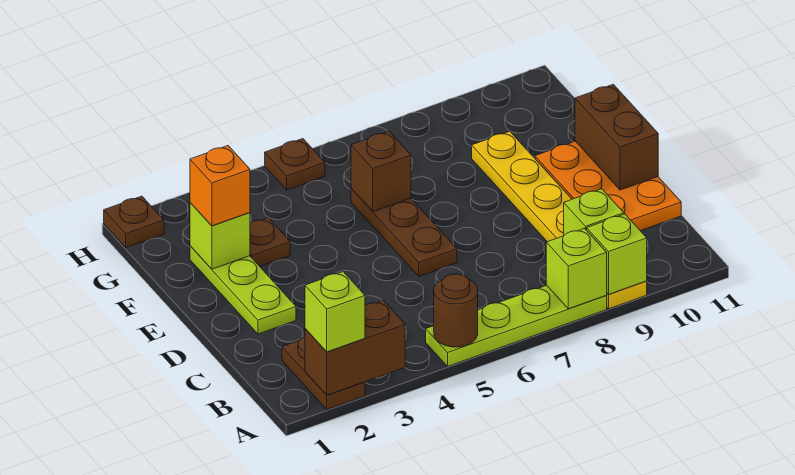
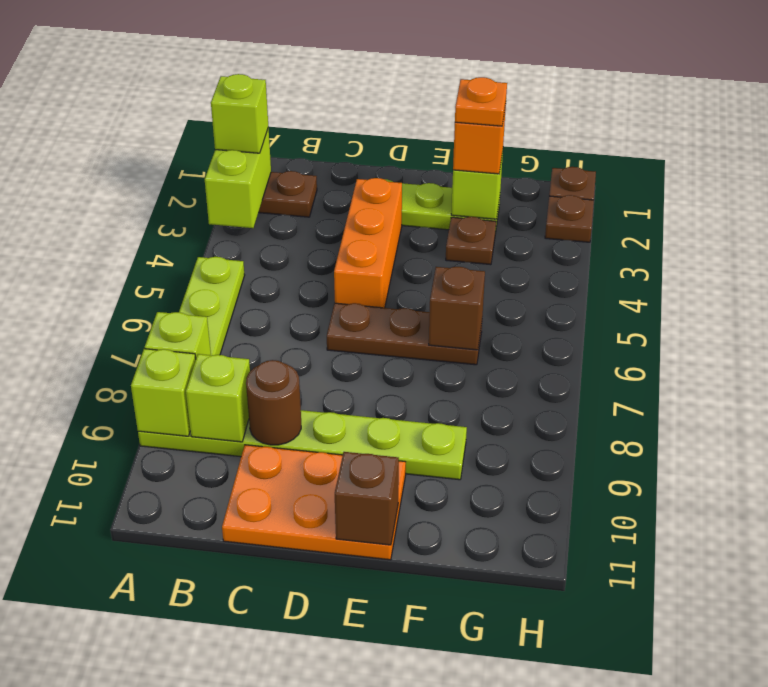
brown brick A2:A3 level 2 -> lime brick A2:A3 level 2
brown round brick A5 level 2 -> brown round brick C9 level 2
yellow plate A9:F9 level 1 -> lime plate A9:F9 level 1
none -> orange brick D3:D5 level 1
brown brick D11:E11 level 2 -> brown brick E11 level 2
none -> orange plate F2 level 4
brown plate H5 level 1 -> brown plate H2 level 1

